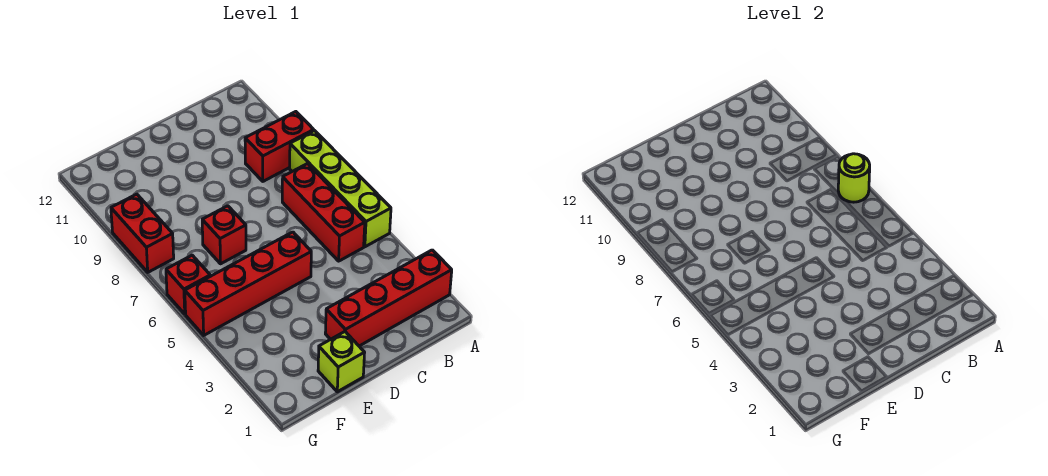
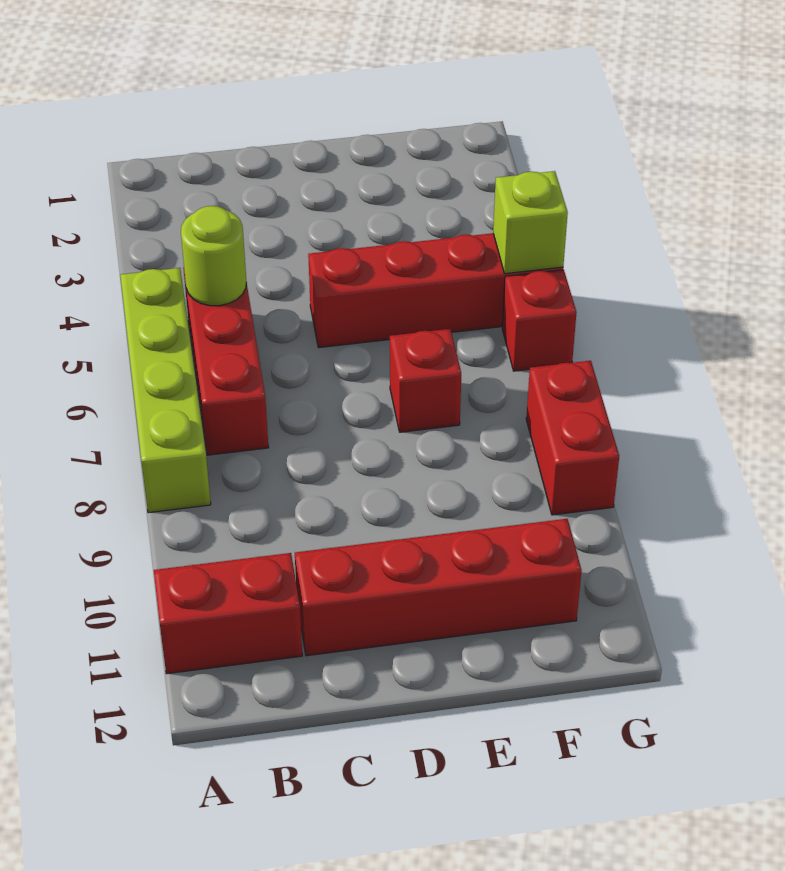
red brick A2:D2 level 1 -> red brick C11:F11 level 1
lime round brick A7 level 2 -> lime round brick B5 level 2
red brick A9:B9 level 1 -> red brick A11:B11 level 1
lime brick E1 level 1 -> lime brick G5 level 2

